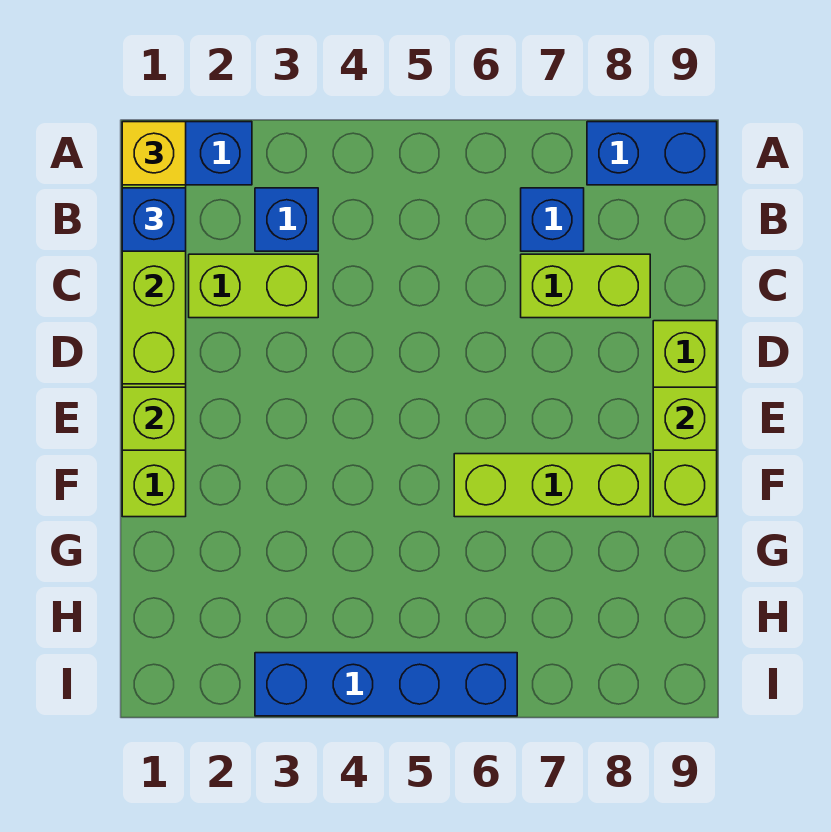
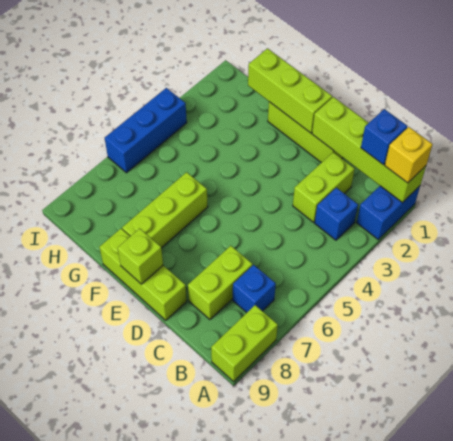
blue brick A8:A9 level 1 -> lime brick A8:A9 level 1
lime brick E1 level 2 -> lime brick E1:G1 level 2
blue brick I3:I6 level 1 -> blue brick I4:I6 level 1

